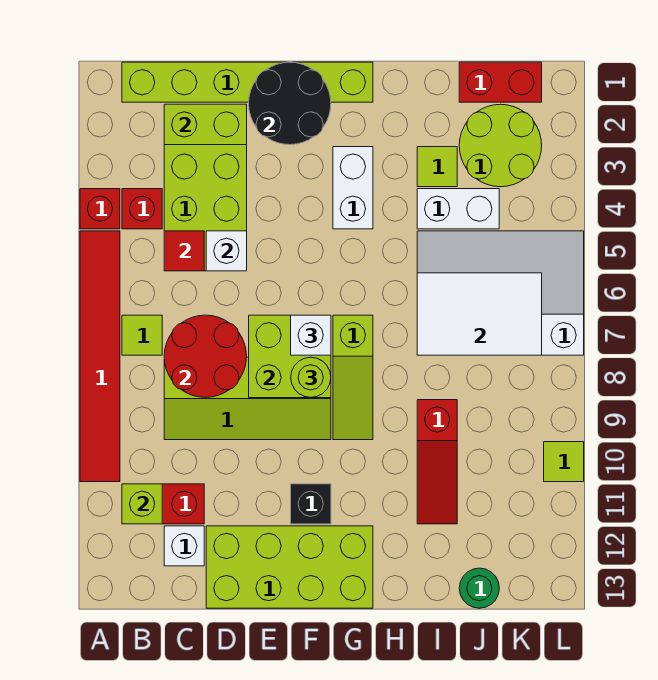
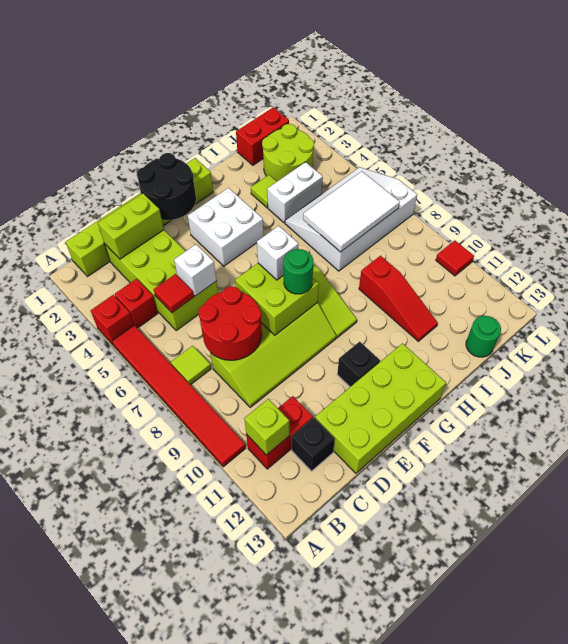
white brick C12 level 1 -> black brick C12 level 1
lime round brick F8 level 3 -> green round brick F8 level 3
white brick G3:G4 level 1 -> white brick F3:G4 level 1
lime tile L10 level 1 -> red tile L10 level 1

